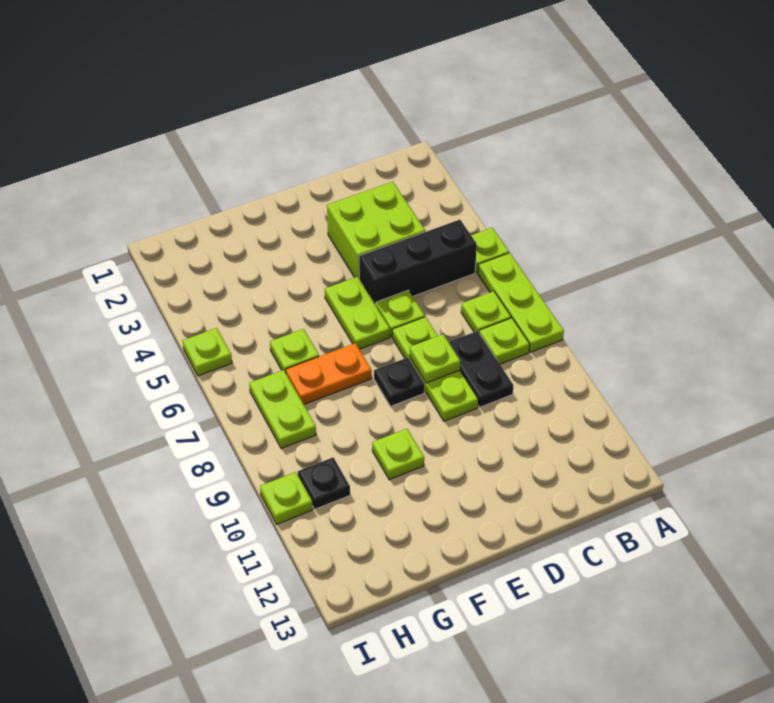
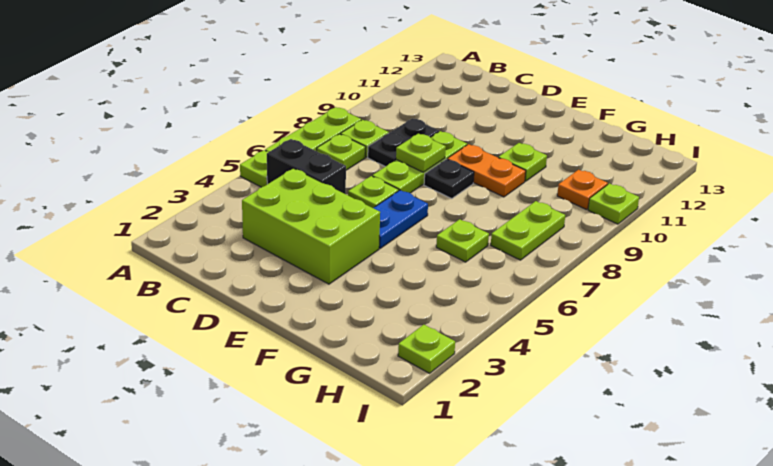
black brick B5:D5 level 1 -> black brick B5:C5 level 1
lime brick C3:D4 level 1 -> lime brick C3:E4 level 1
lime plate E5:E6 level 1 -> blue plate E5:E6 level 1
orange plate F7:G7 level 1 -> orange plate E9:F9 level 1
black plate H10 level 1 -> orange plate H10 level 1
lime plate I5 level 1 -> lime plate I2 level 1

